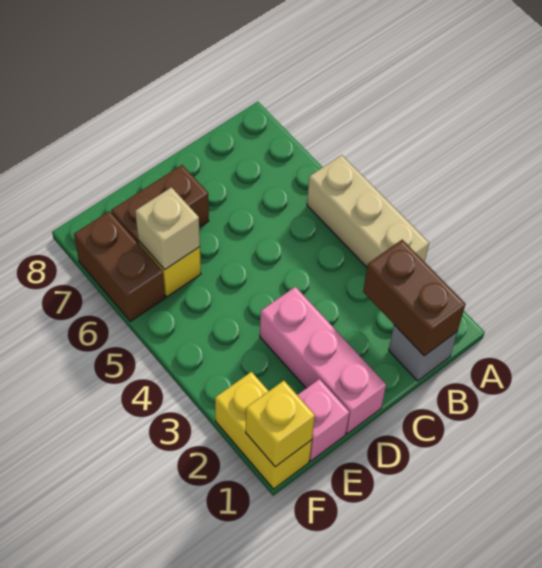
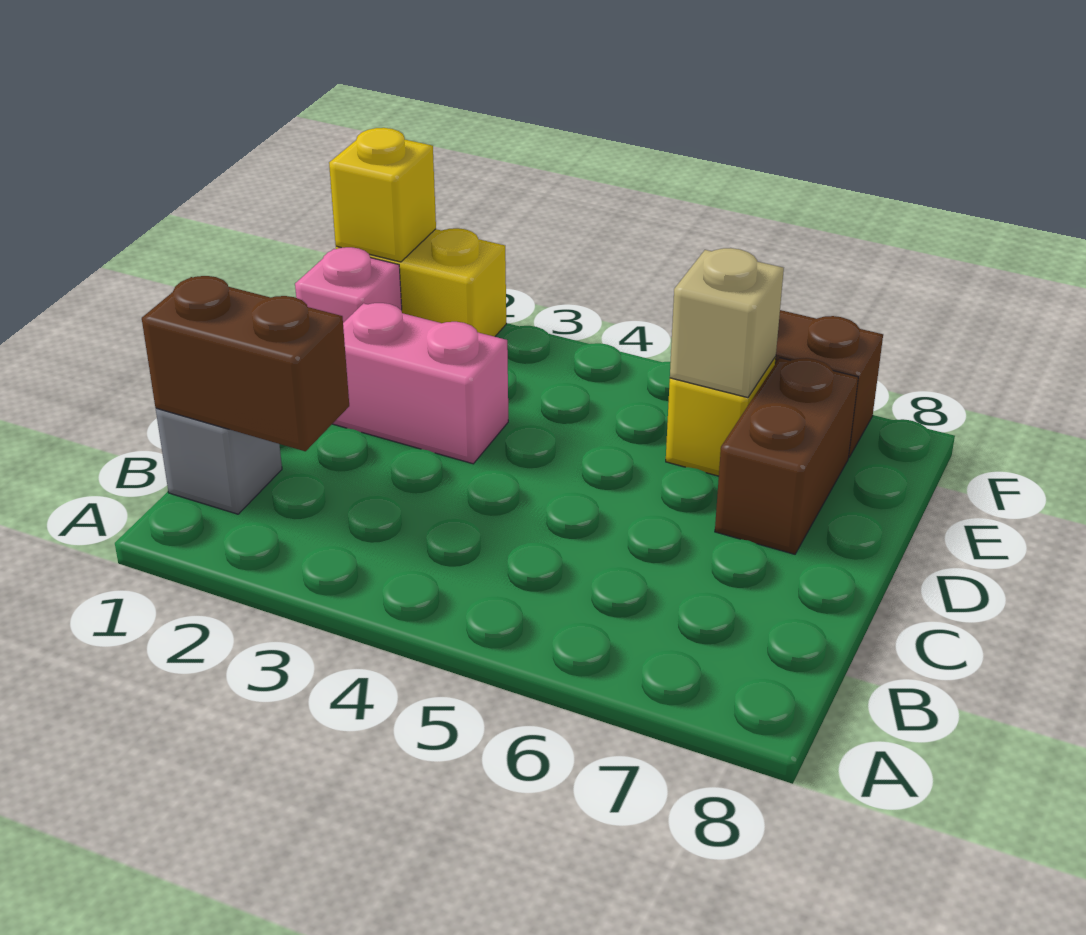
tan brick A3:A5 level 1 -> none
pink brick D1:D3 level 1 -> pink brick D2:D3 level 1

